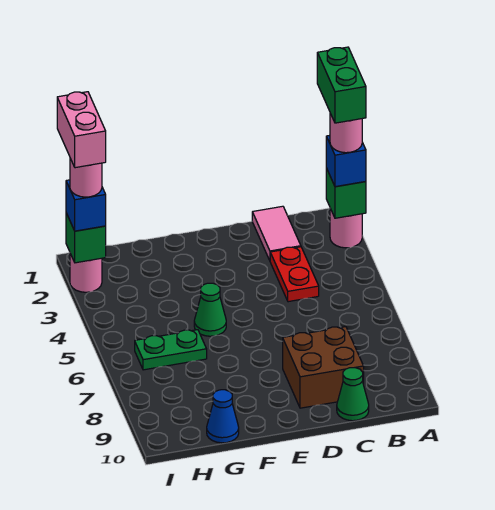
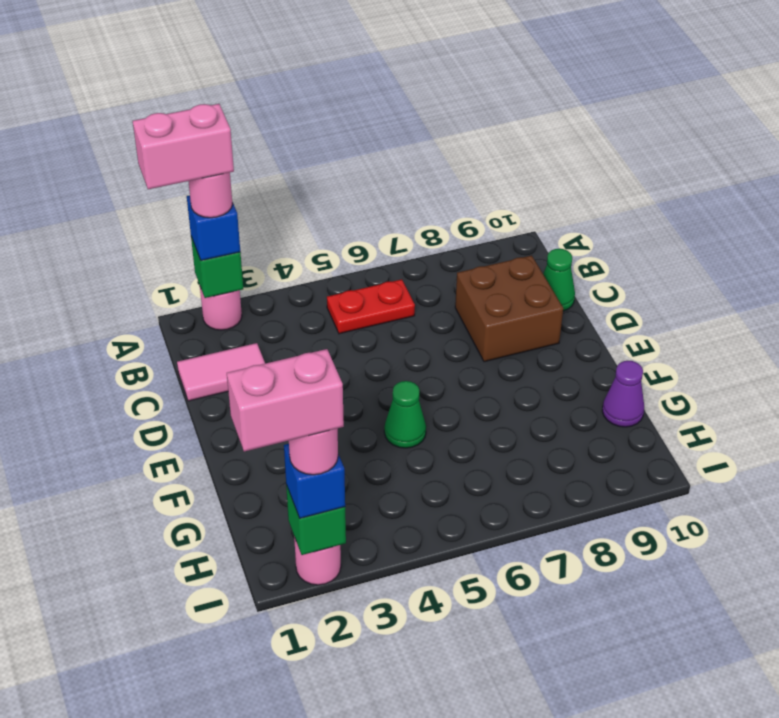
green brick A1:A2 level 5 -> pink brick A1:A2 level 5
red plate C3:C4 level 1 -> red plate B5:B6 level 1
green plate G6:H6 level 1 -> none
blue cone G10 level 1 -> purple cone G10 level 1

